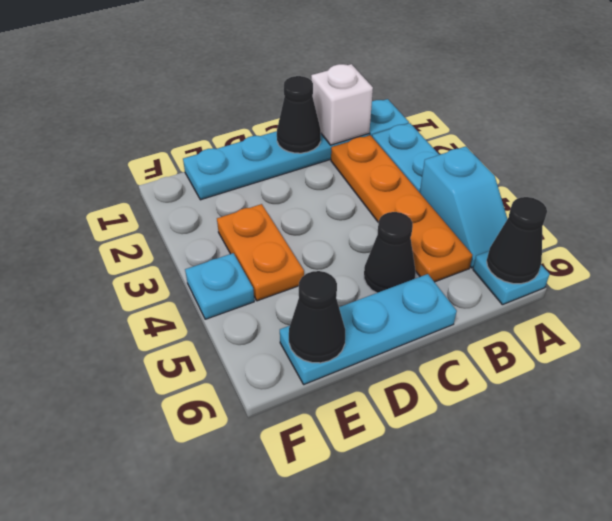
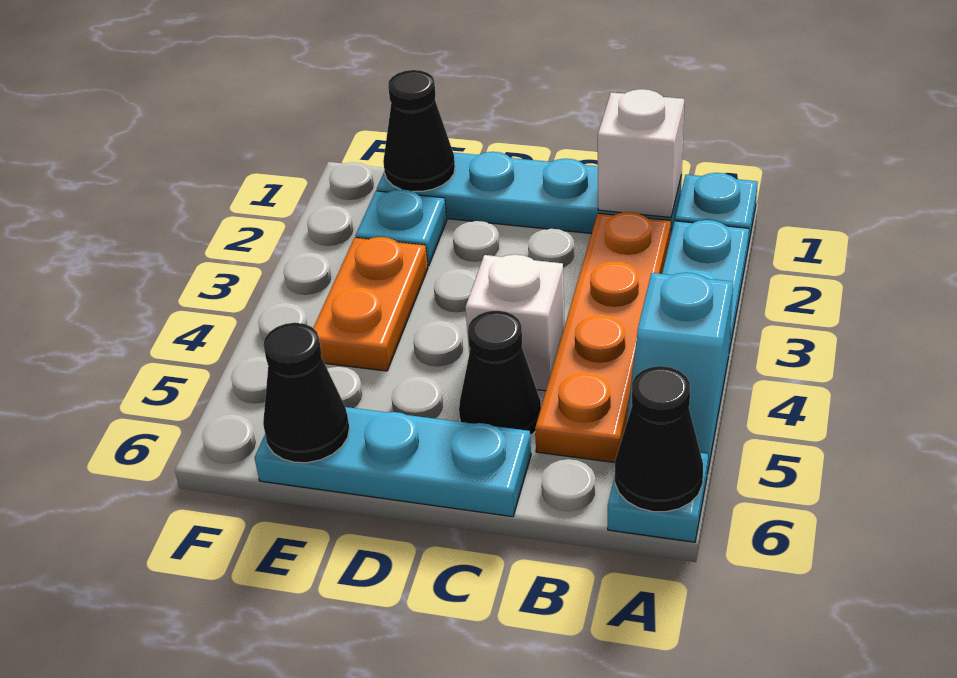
black cone C1 level 2 -> black cone E1 level 2
none -> white brick C4 level 1
cyan plate F4 level 1 -> cyan plate E2 level 1

